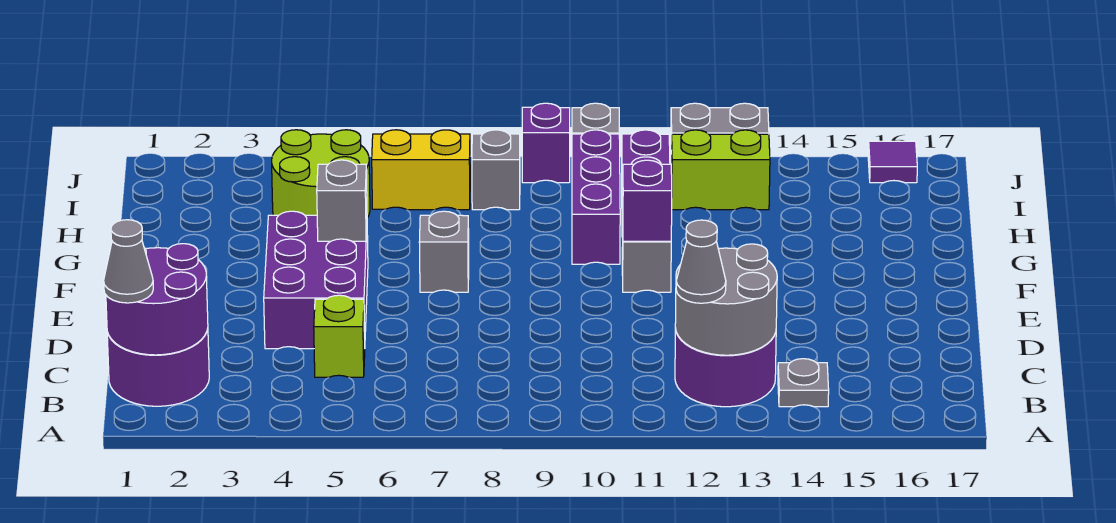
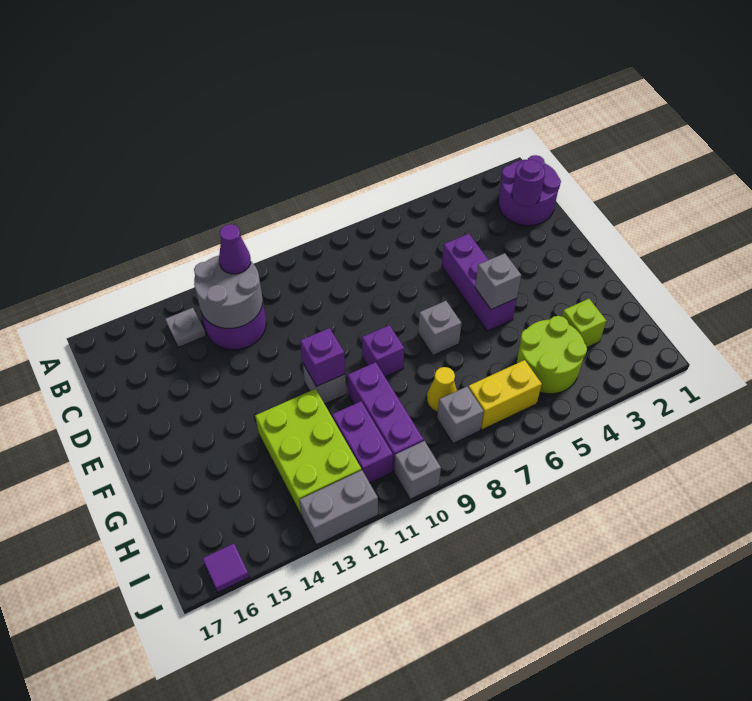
purple round brick B1:C2 level 2 -> purple round brick C2 level 2
grey cone B1 level 3 -> none
grey cone B12 level 3 -> purple cone B12 level 3
lime brick C5 level 1 -> lime brick H3 level 1
purple brick D4:F5 level 1 -> purple brick D5:F5 level 1
none -> yellow cone H8 level 1
lime brick I12:I13 level 1 -> lime brick G12:I13 level 1
purple brick J9 level 1 -> purple brick F9 level 1

